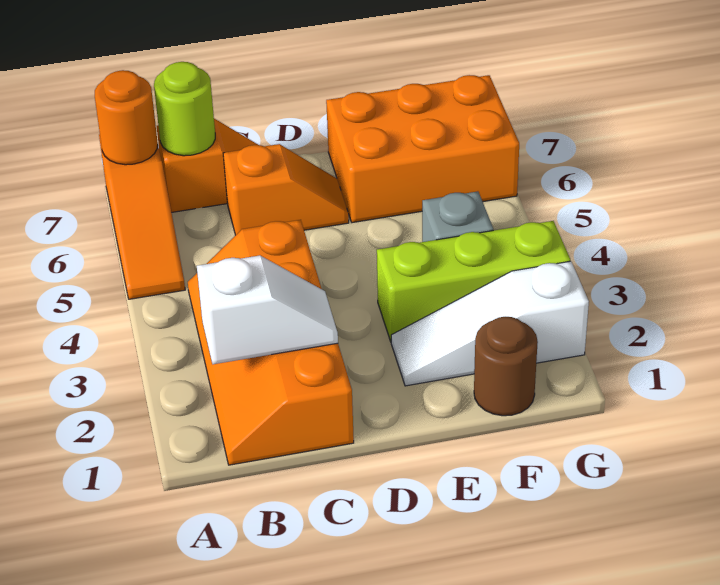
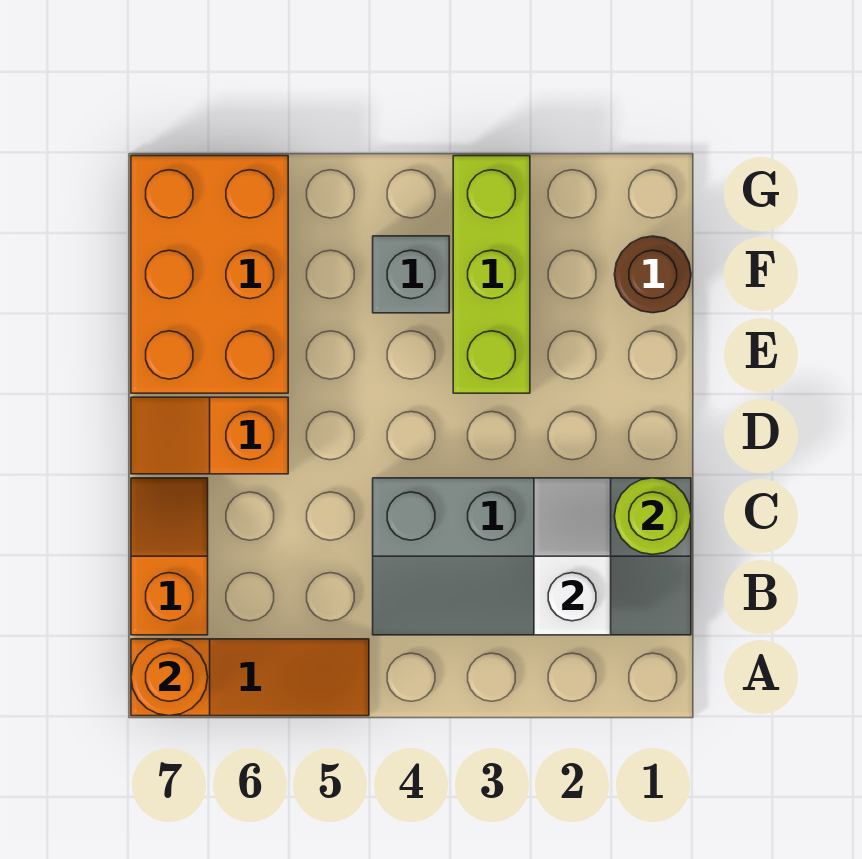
orange slope B1:C4 level 1 top C -> grey slope B1:C4 level 1 top C
lime round brick B7 level 2 -> lime round brick C1 level 2
orange slope C6:D6 level 1 top C -> orange slope D6:D7 level 1 top 6
white slope E2:G2 level 1 top G -> none

